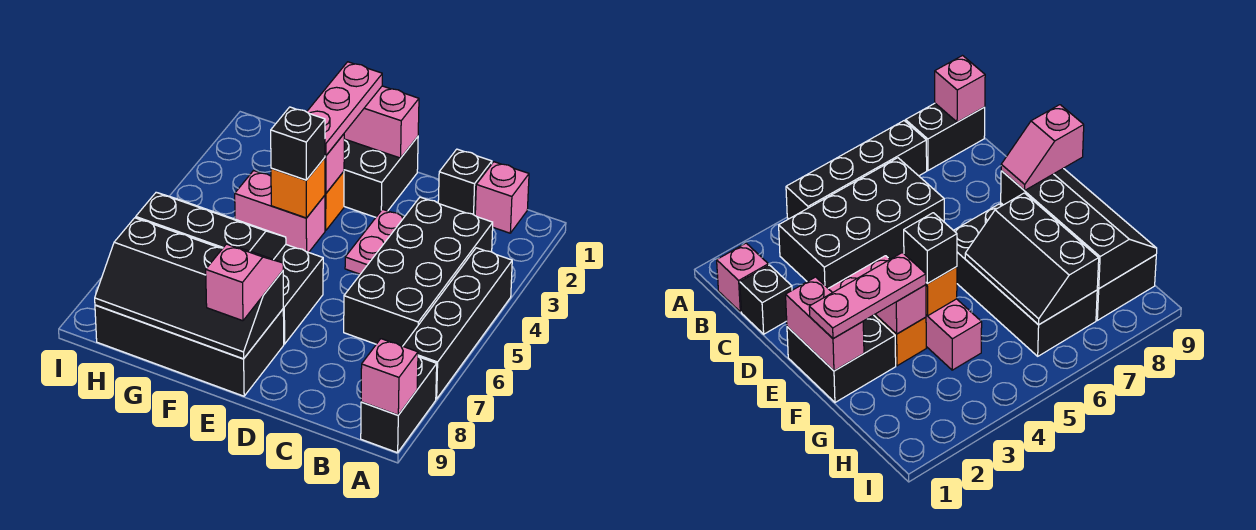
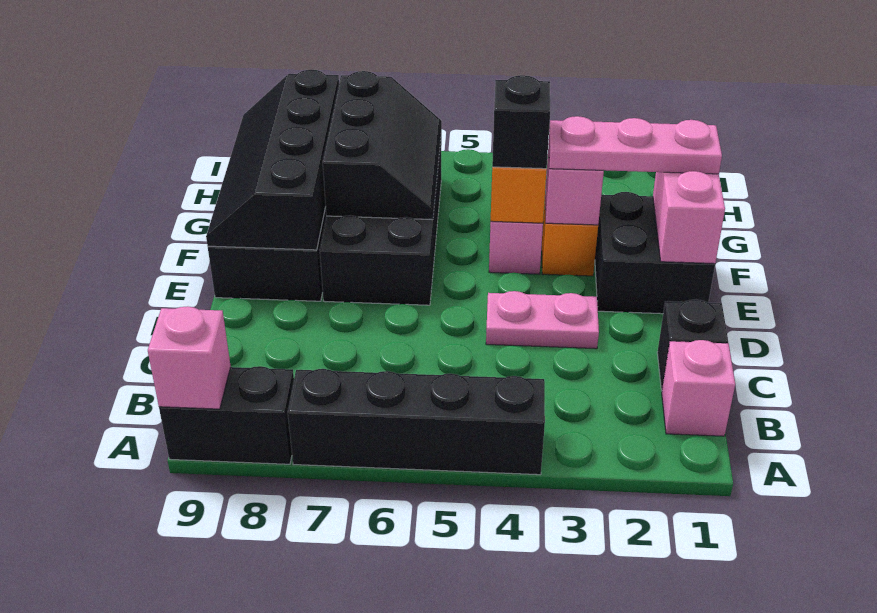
black brick B3:C6 level 1 -> none
pink slope E8:E9 level 3 top 9 -> none

